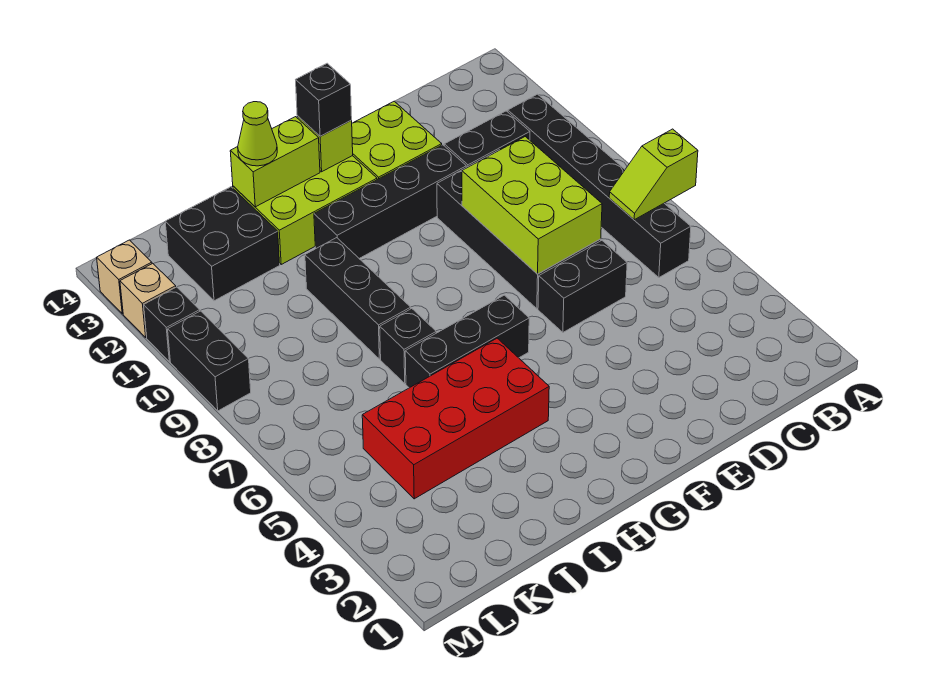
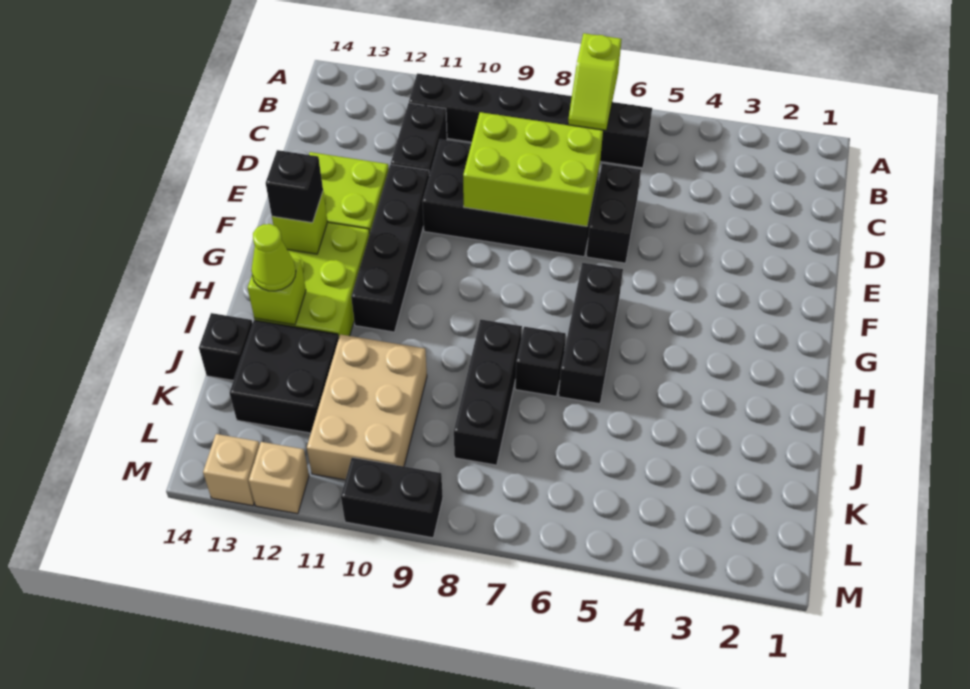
red brick H4:K5 level 1 -> none
lime brick H13:I13 level 2 -> lime brick I13 level 2
black brick I8:I10 level 1 -> black brick I8:K8 level 1
none -> tan brick J10:L11 level 1
black brick M11 level 1 -> black brick J14 level 1

